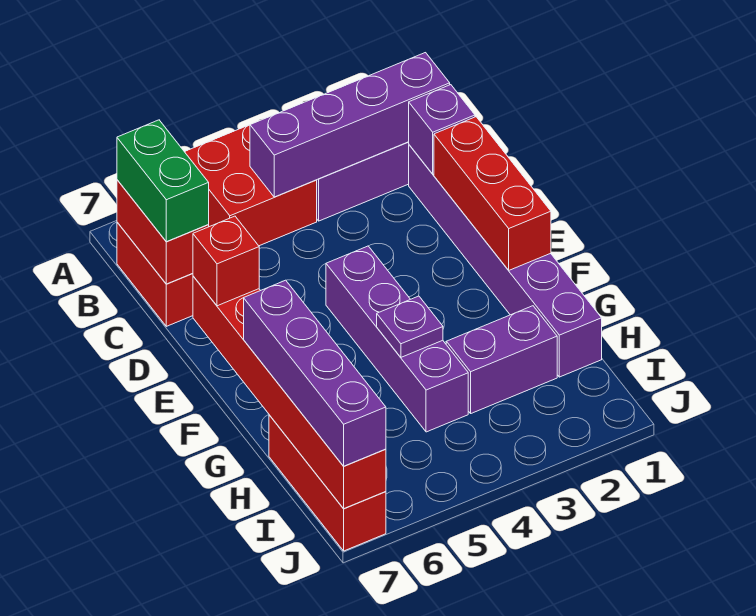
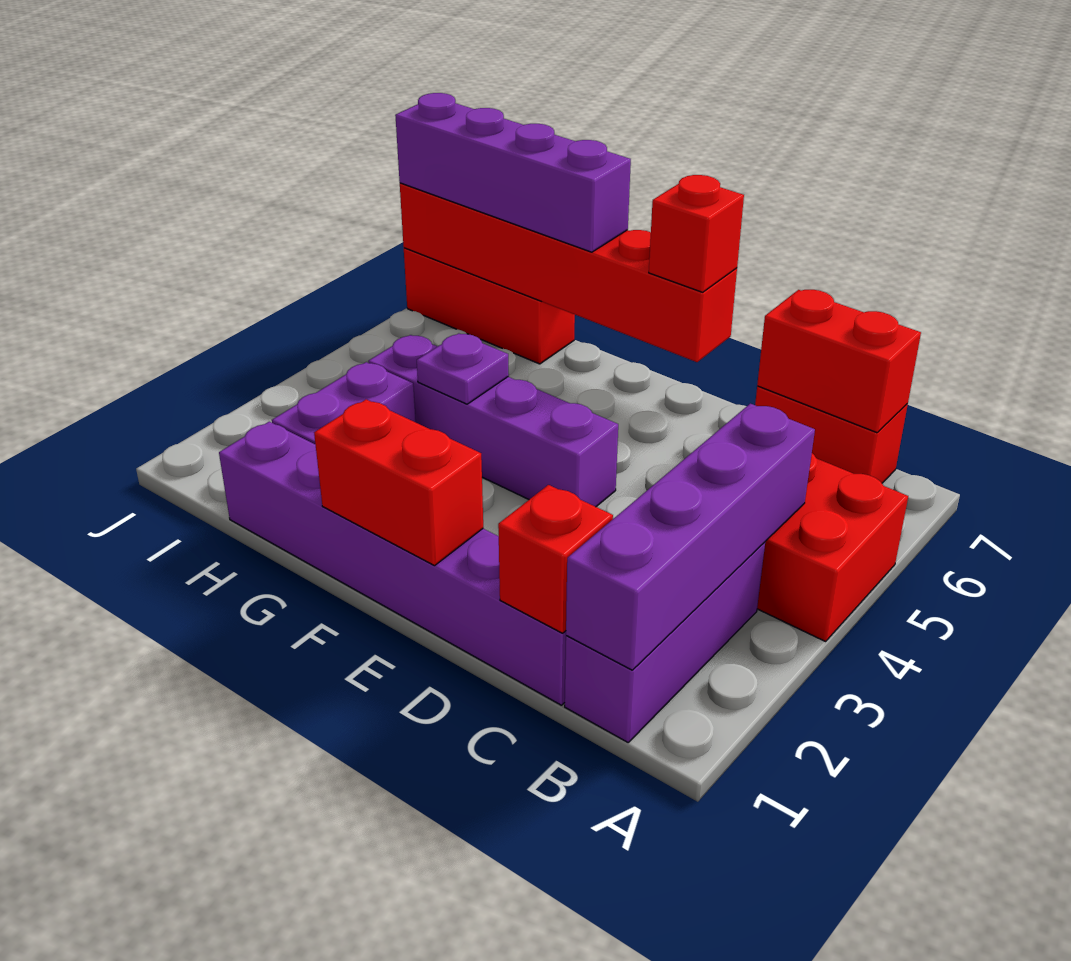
green brick B7:C7 level 3 -> none
purple brick C1 level 2 -> red brick C1 level 2
red brick D1:F1 level 2 -> red brick E1:F1 level 2

